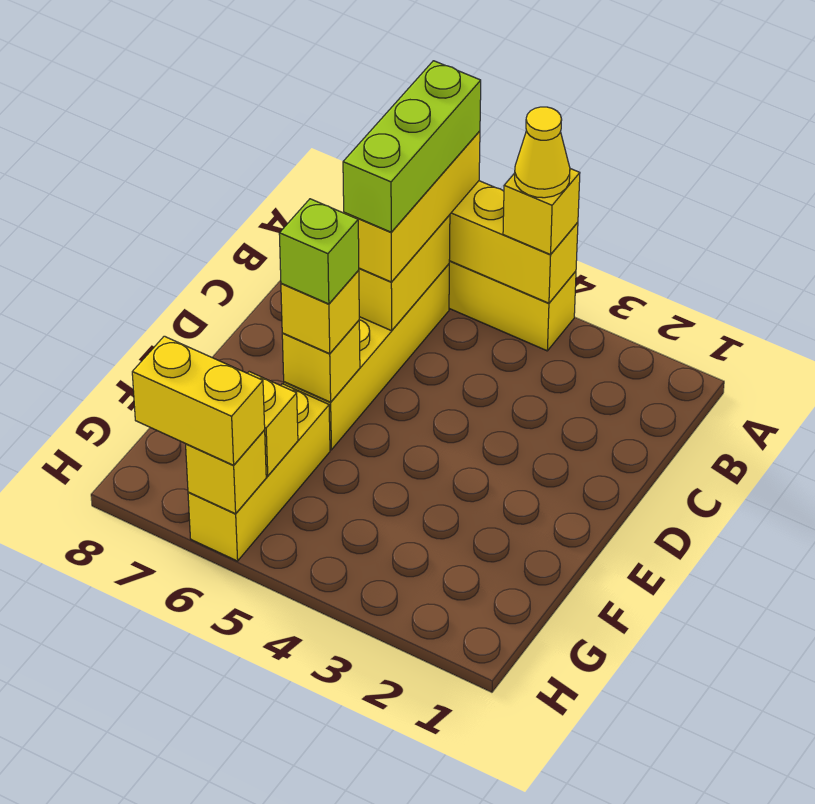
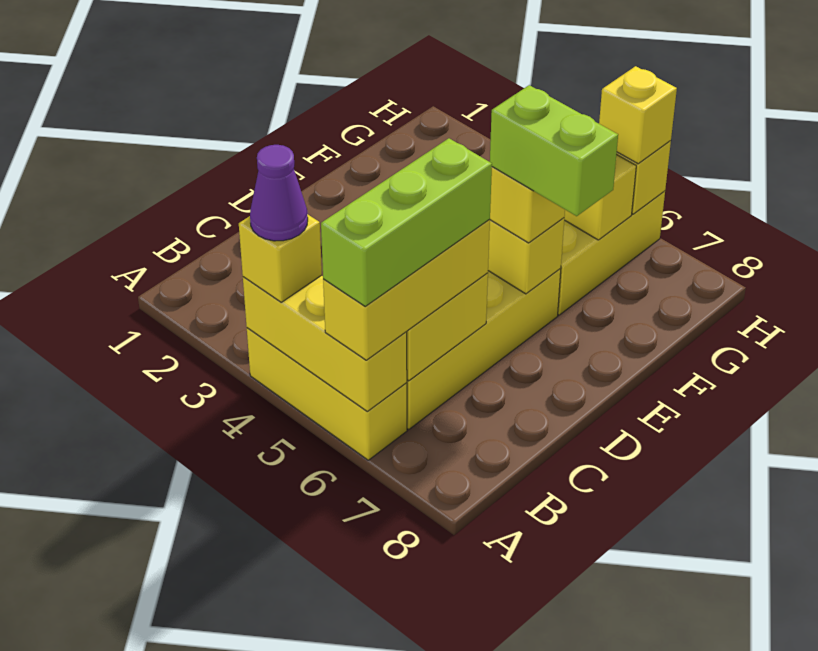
yellow cone A4 level 4 -> purple cone A4 level 4
lime brick E6 level 4 -> lime brick E6:E7 level 4
yellow brick H6:H7 level 3 -> yellow brick H6 level 3

